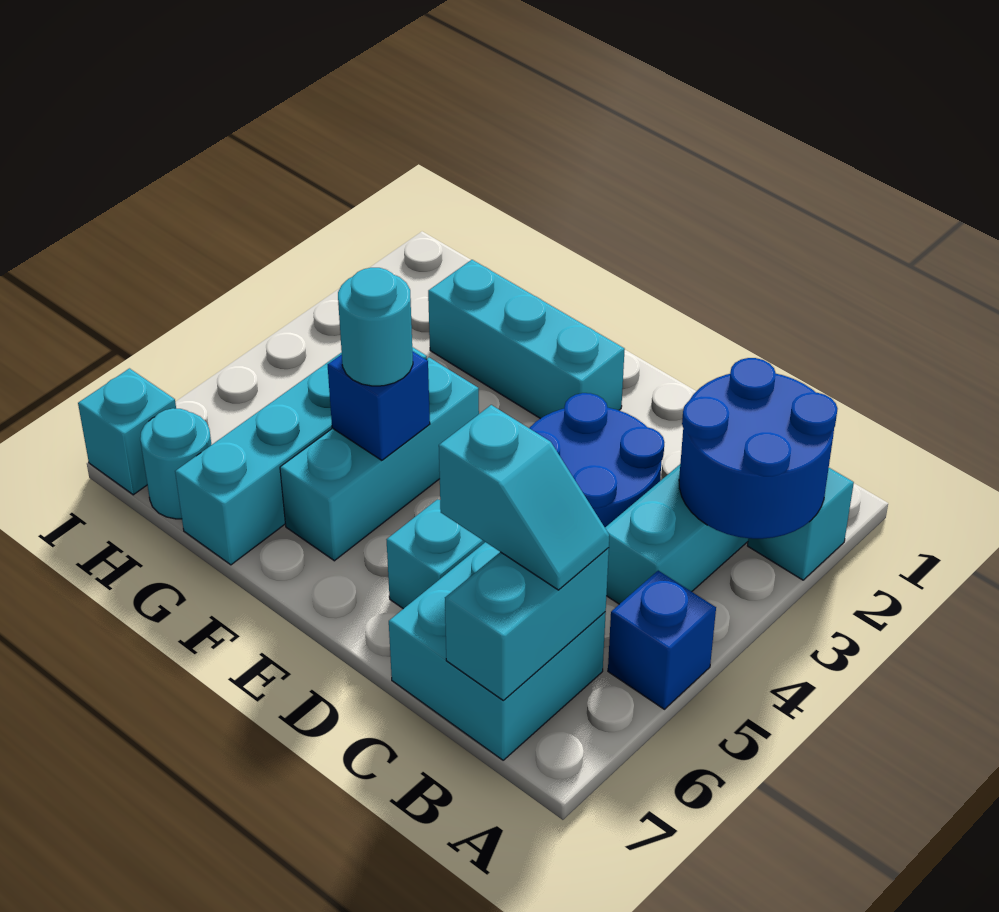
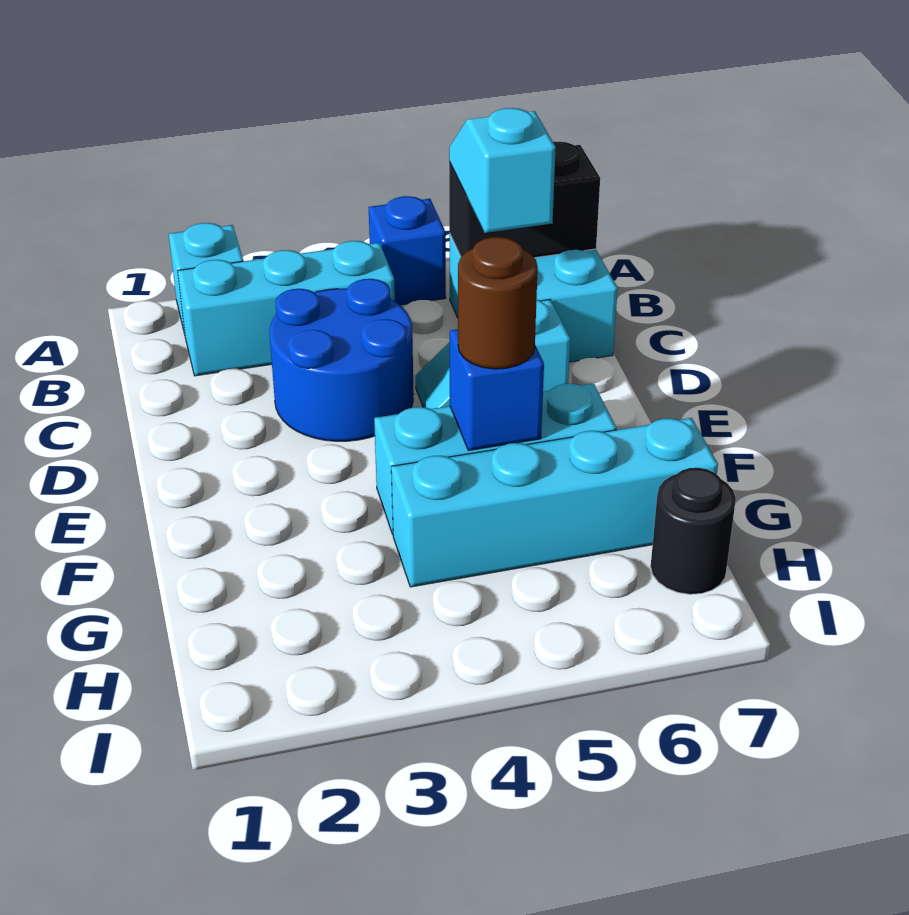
blue round brick A2:B3 level 2 -> none
cyan brick B6:B7 level 2 -> black brick B6:B7 level 2
cyan brick E2:G2 level 1 -> none
cyan round brick F5 level 3 -> brown round brick F5 level 3
cyan round brick H7 level 1 -> black round brick H7 level 1
cyan brick I7 level 1 -> none

